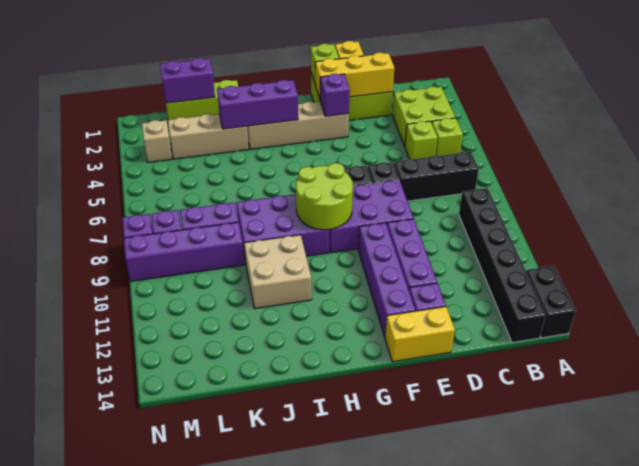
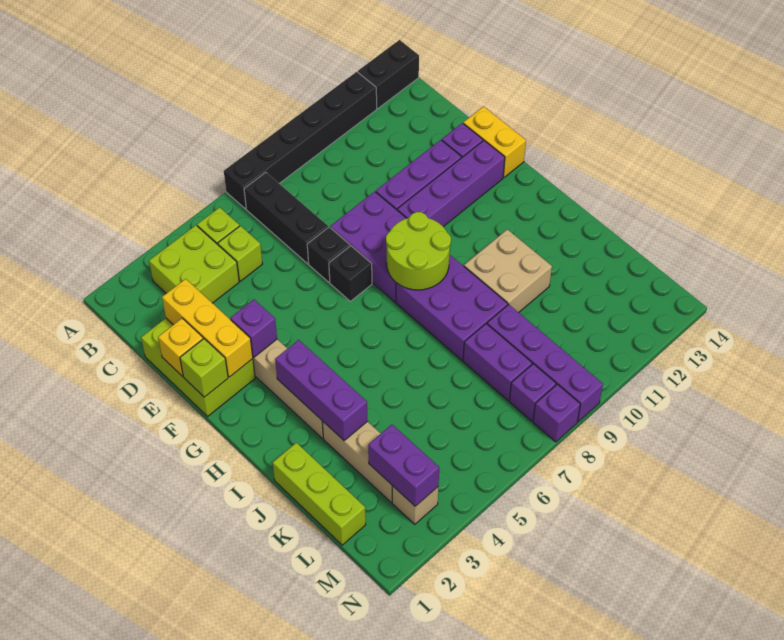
black brick B9:B14 level 1 -> black brick A7:A12 level 1
purple brick K1:L1 level 2 -> purple brick L3:M3 level 2

